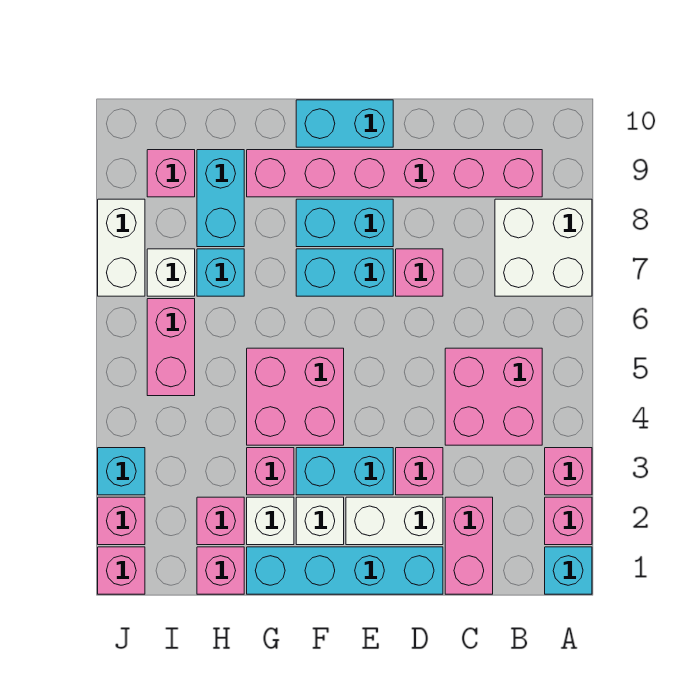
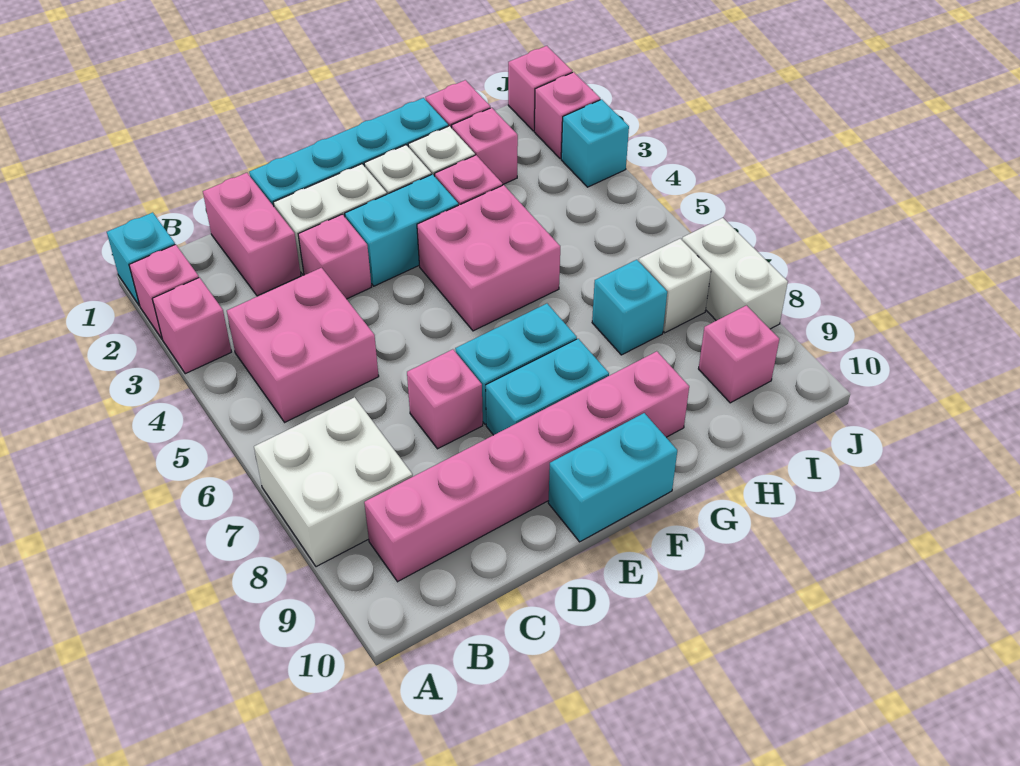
cyan brick H8:H9 level 1 -> none
pink brick I5:I6 level 1 -> none

